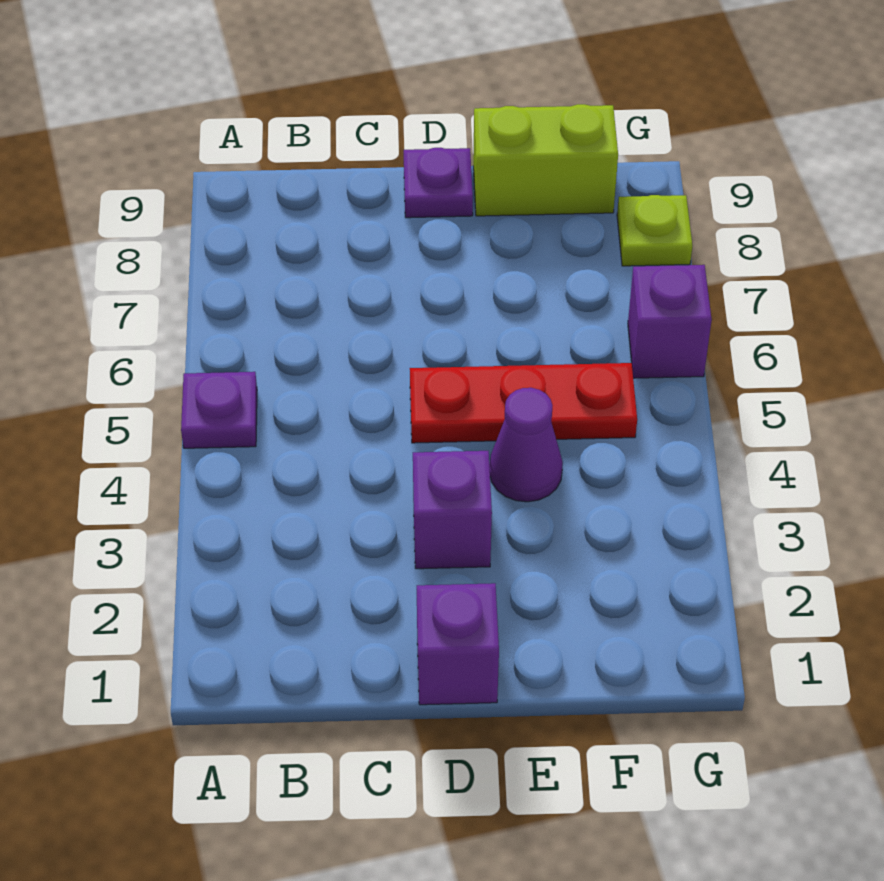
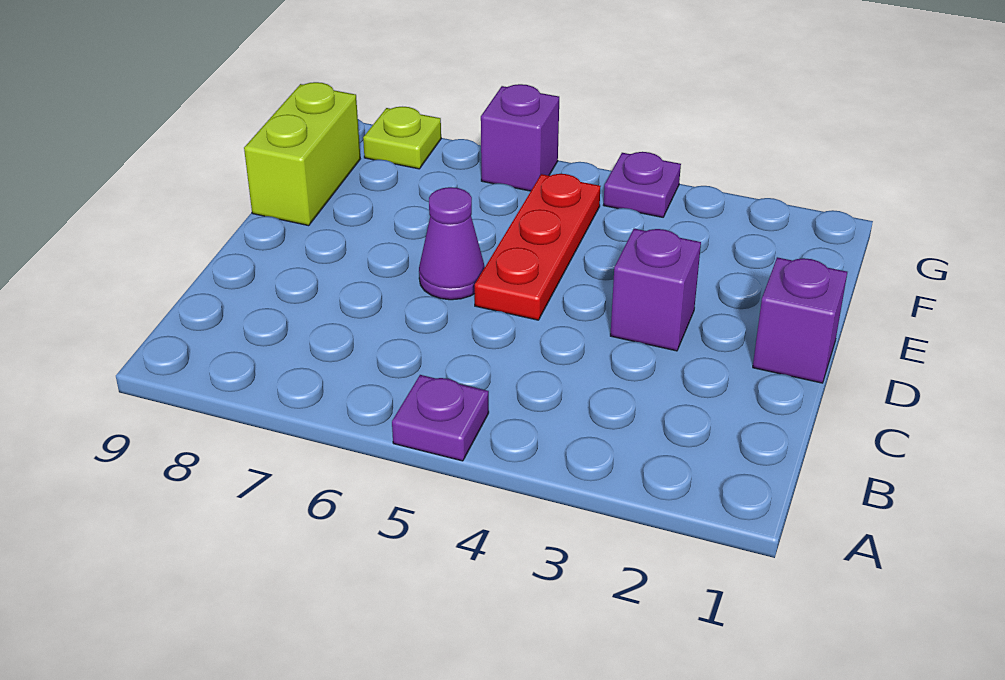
purple plate D9 level 1 -> purple plate G4 level 1
purple cone E4 level 1 -> purple cone D6 level 1

